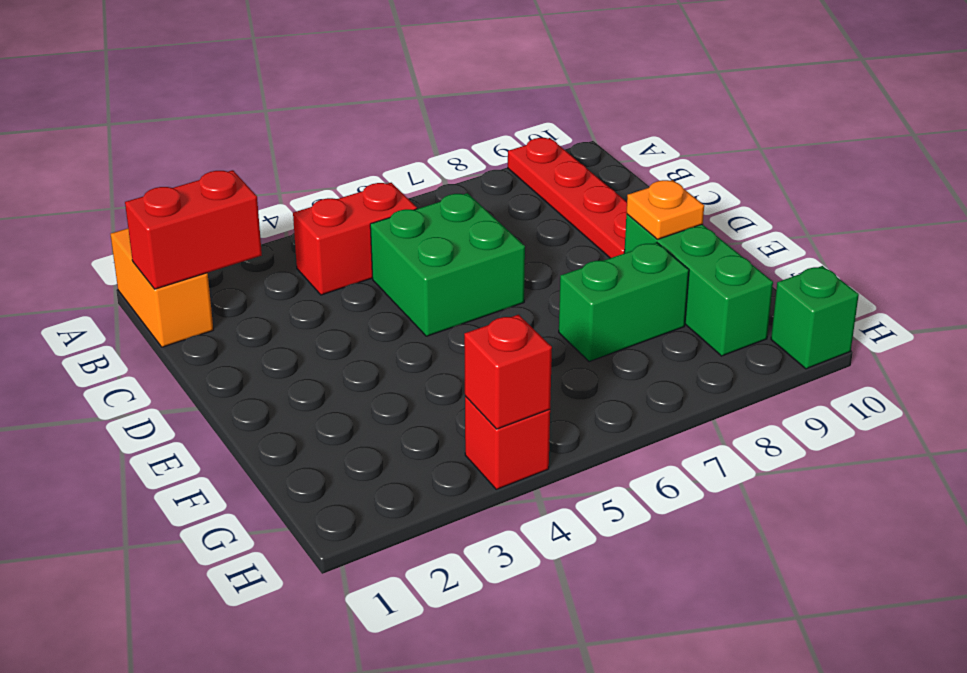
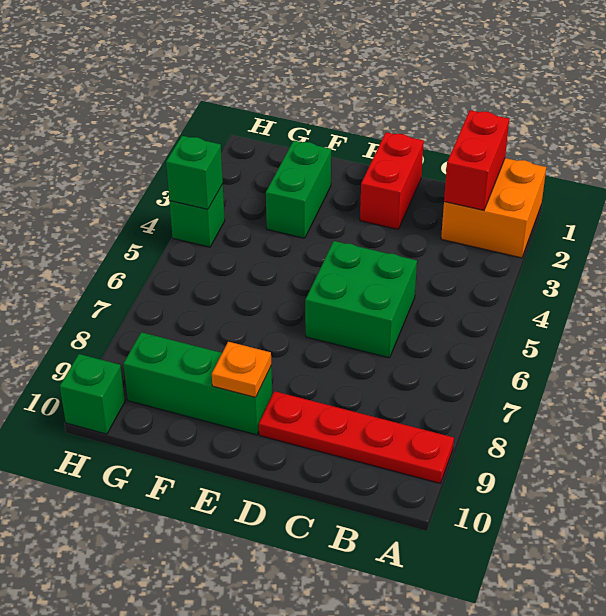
orange brick A1:B1 level 1 -> orange brick A1:B2 level 1
red brick B4:B5 level 1 -> red brick D1:D2 level 1
green brick F7:F8 level 1 -> green brick F2:F3 level 1
red brick H4 level 1 -> green brick H4 level 1
red brick H4 level 2 -> green brick H4 level 2

